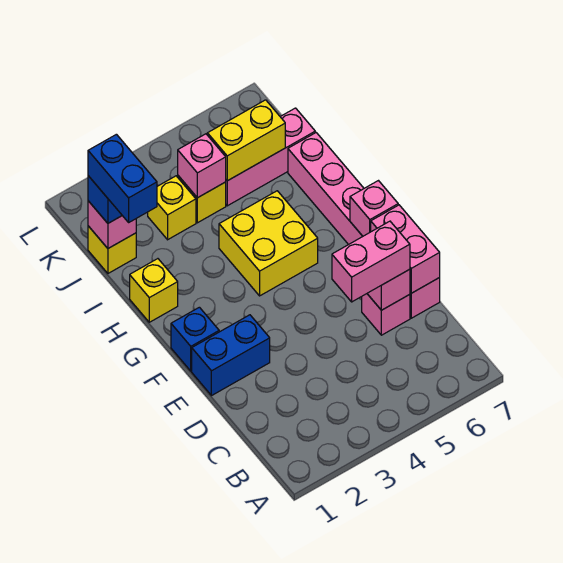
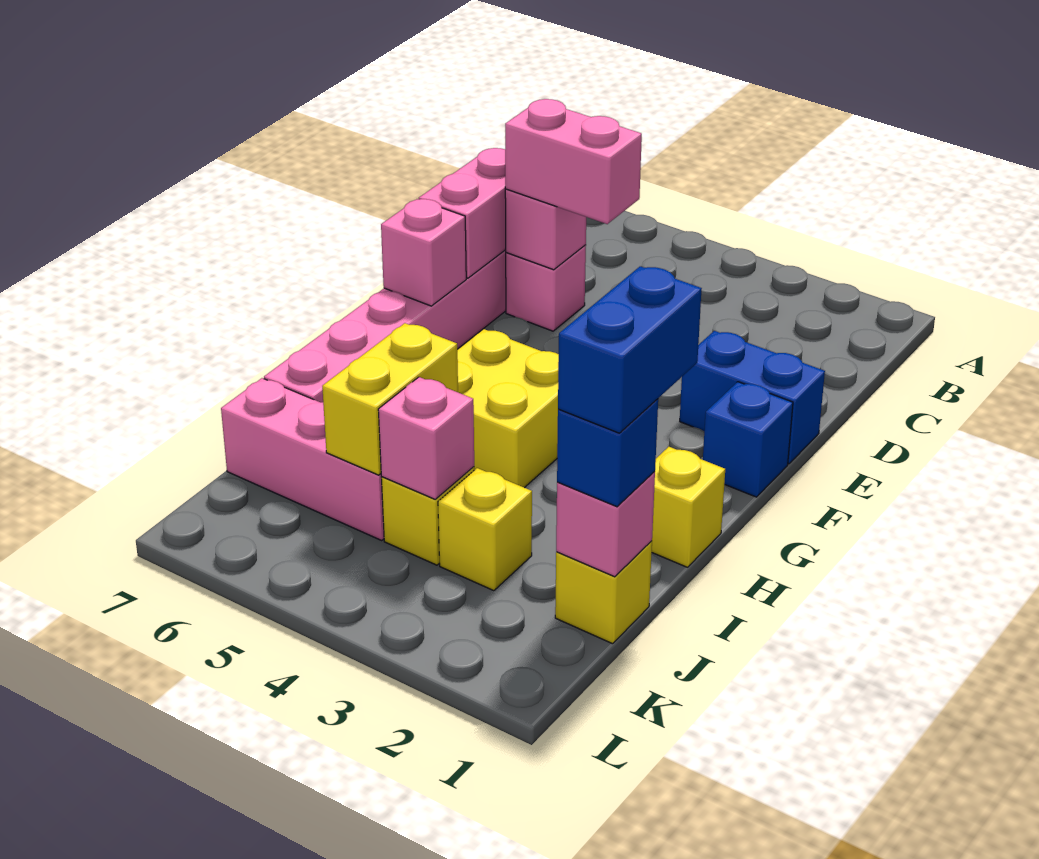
yellow brick J5:J6 level 2 -> yellow brick I5:J5 level 2

